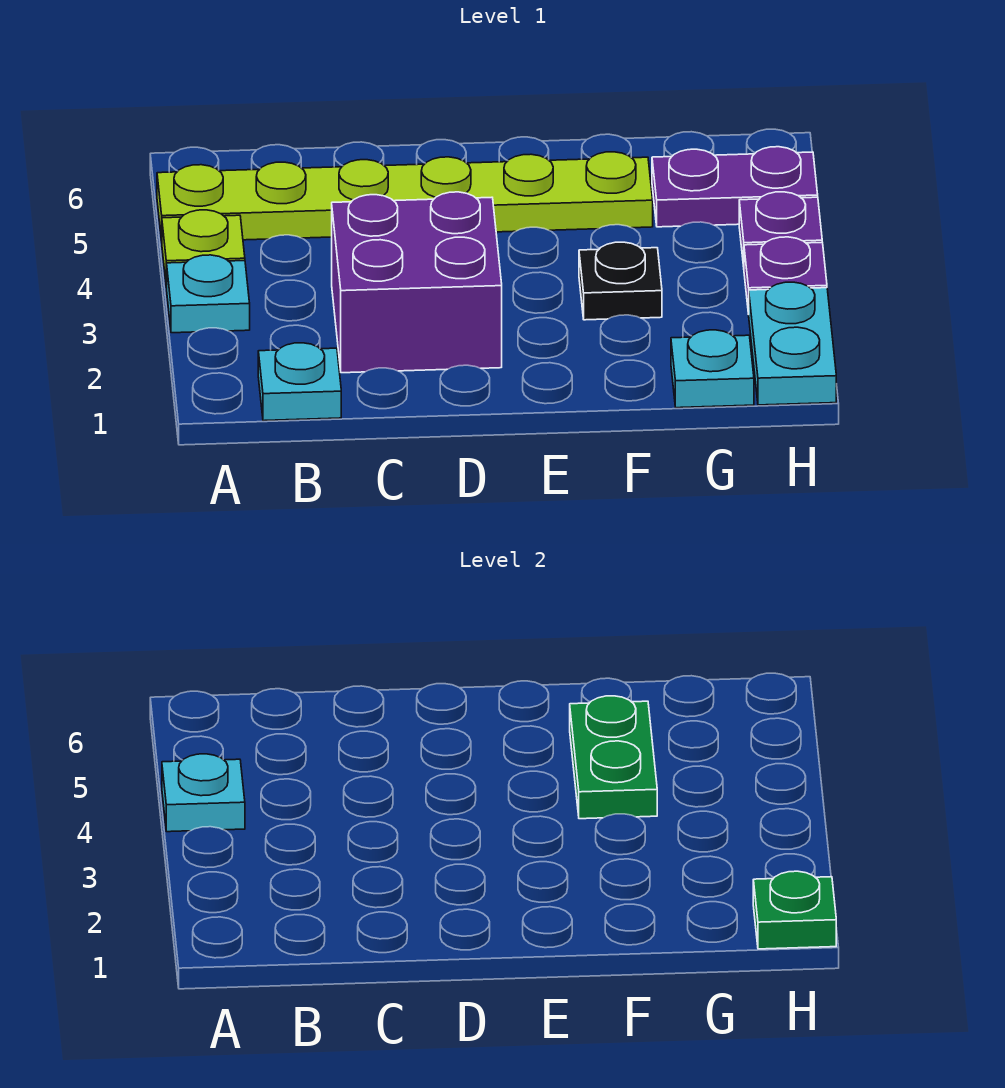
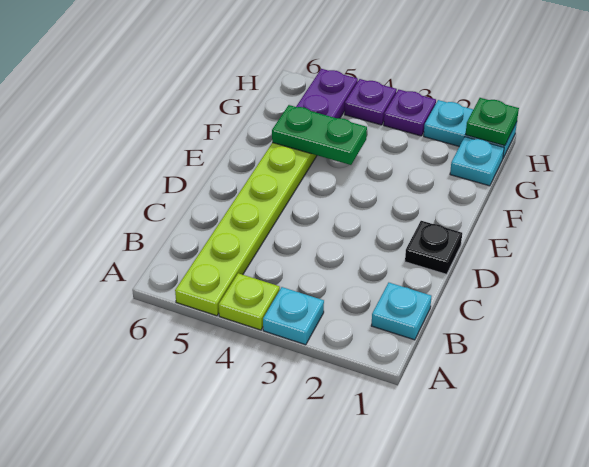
cyan plate A4 level 2 -> none
purple brick C2:D3 level 1 -> none
black plate F3 level 1 -> black plate D1 level 1

